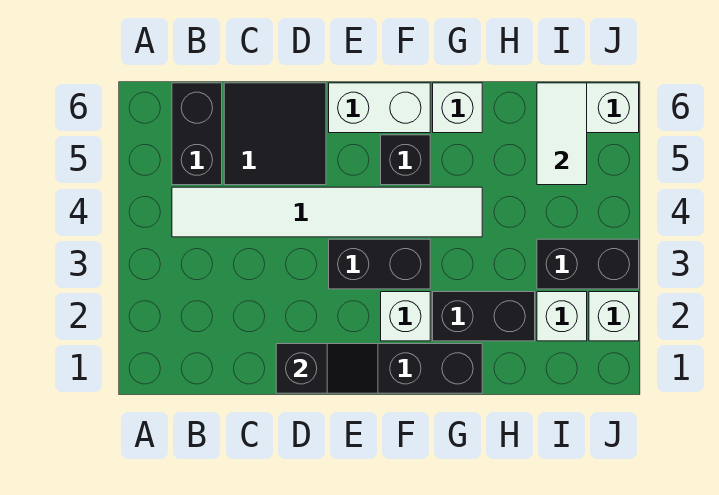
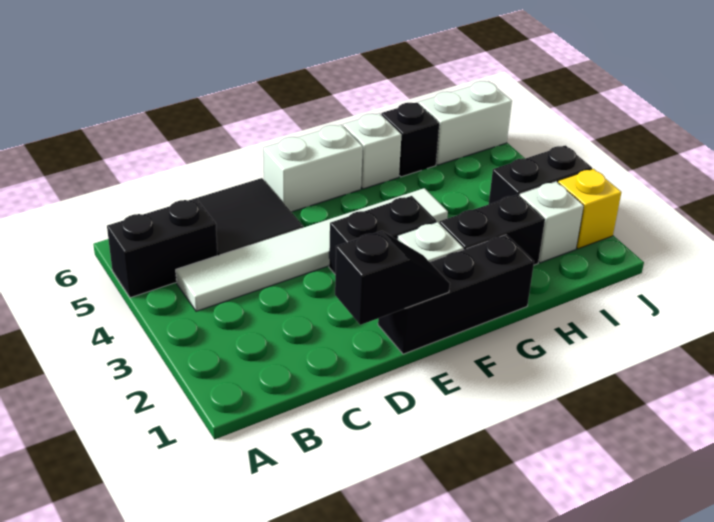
black brick B5:B6 level 1 -> black brick A5:B5 level 1
black brick F5 level 1 -> black brick H6 level 1
white tile I5:I6 level 2 -> none
white brick J2 level 1 -> yellow brick J2 level 1

